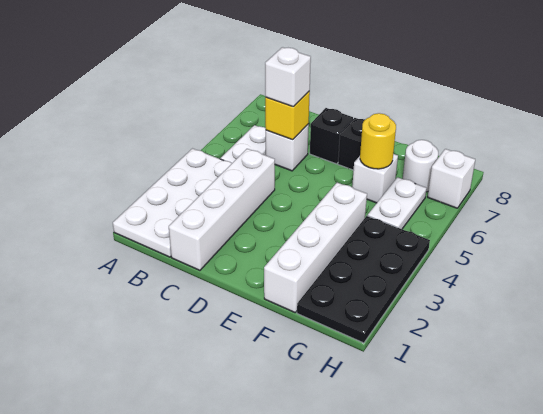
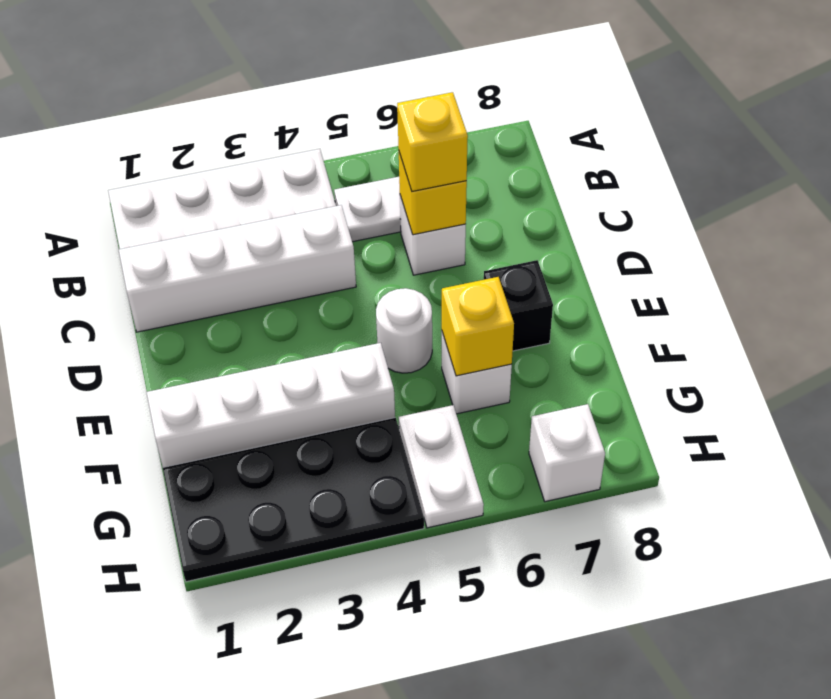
white brick C6 level 3 -> yellow brick C6 level 3
black brick D7 level 1 -> none
yellow round brick F6 level 2 -> yellow brick F6 level 2
white plate G5:G6 level 1 -> white plate G5:H5 level 1
white round brick G7 level 1 -> white round brick E5 level 1

